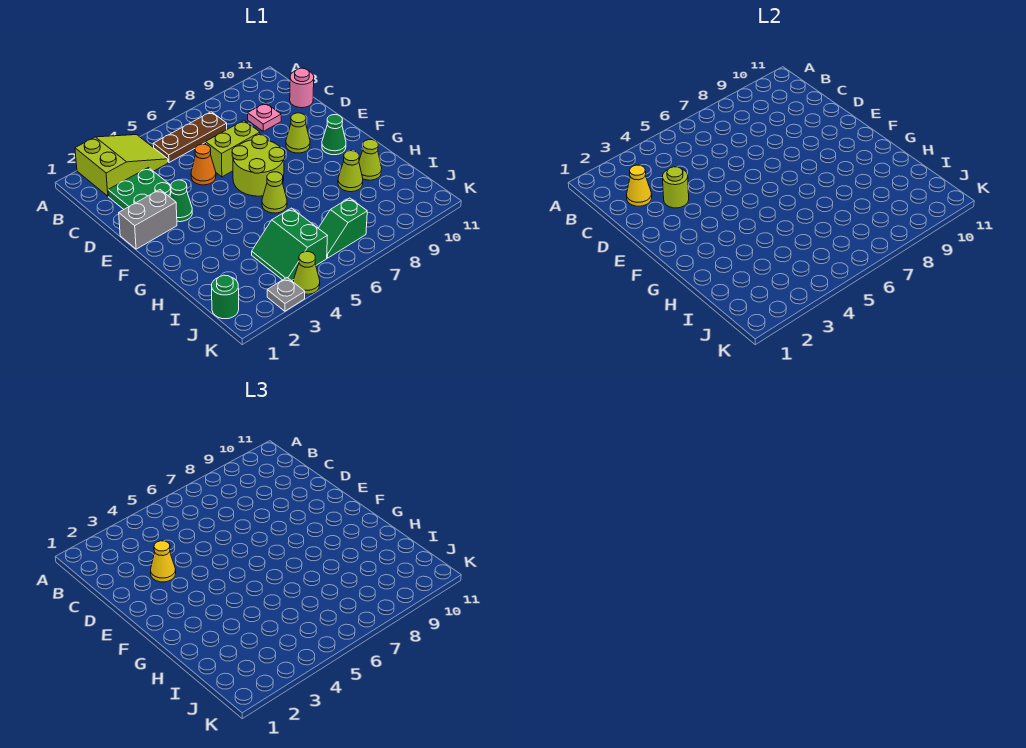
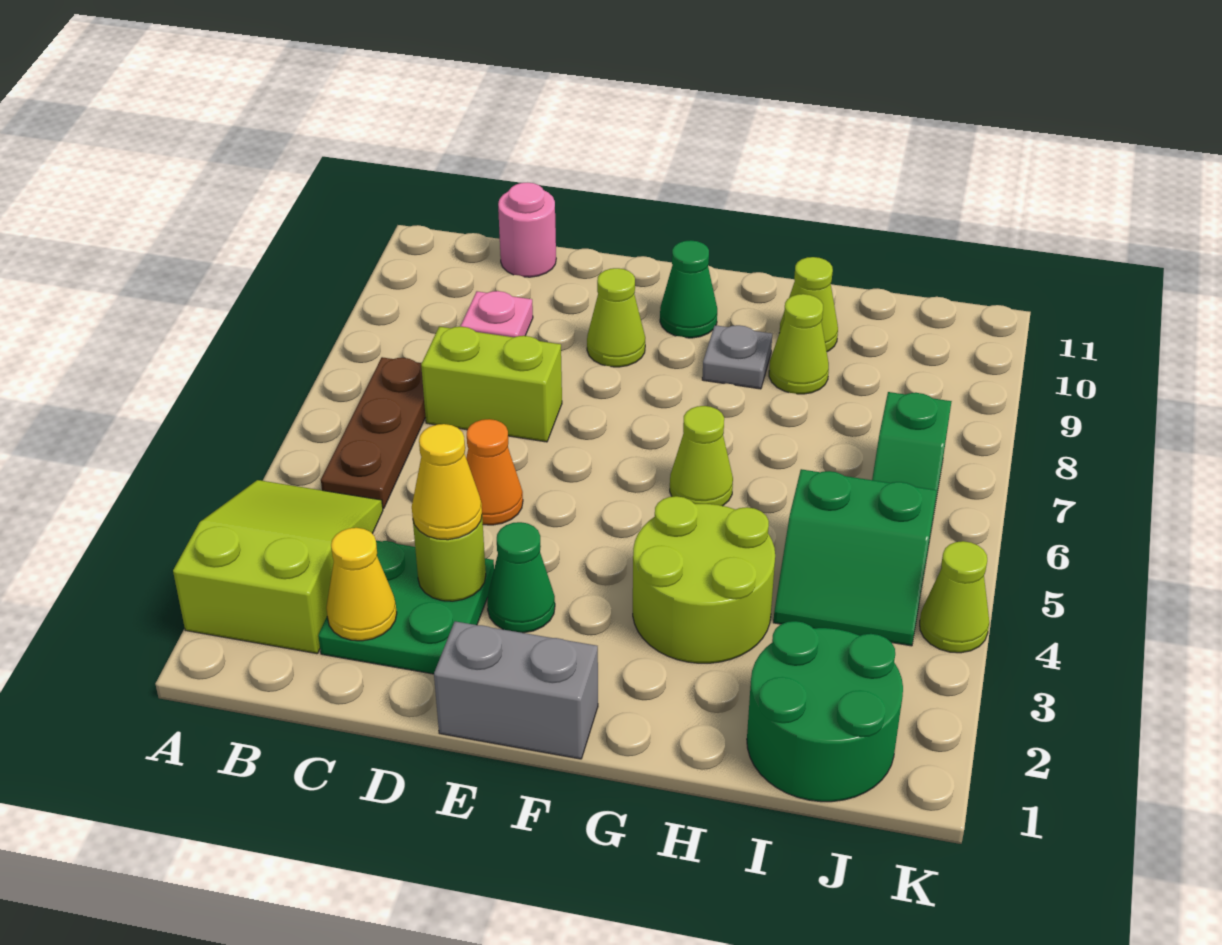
lime brick D6:D7 level 1 -> lime brick C7:D7 level 1
grey brick E1:E2 level 1 -> grey brick E1:F1 level 1
lime round brick E6:F7 level 1 -> lime round brick G3:H4 level 1
green round brick J1 level 1 -> green round brick I1:J2 level 1
grey plate K3 level 1 -> grey plate G9 level 1

